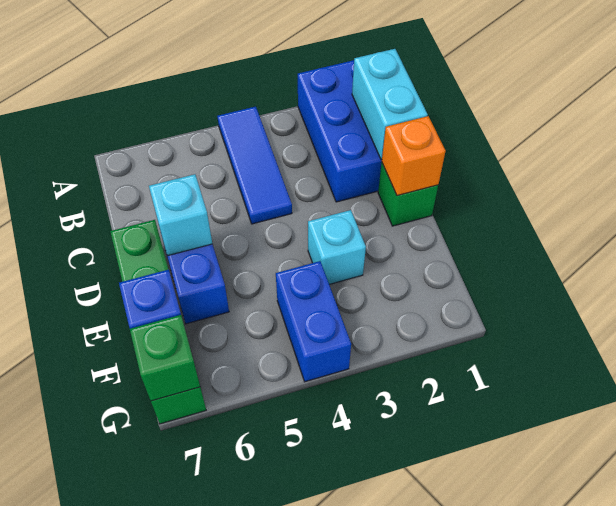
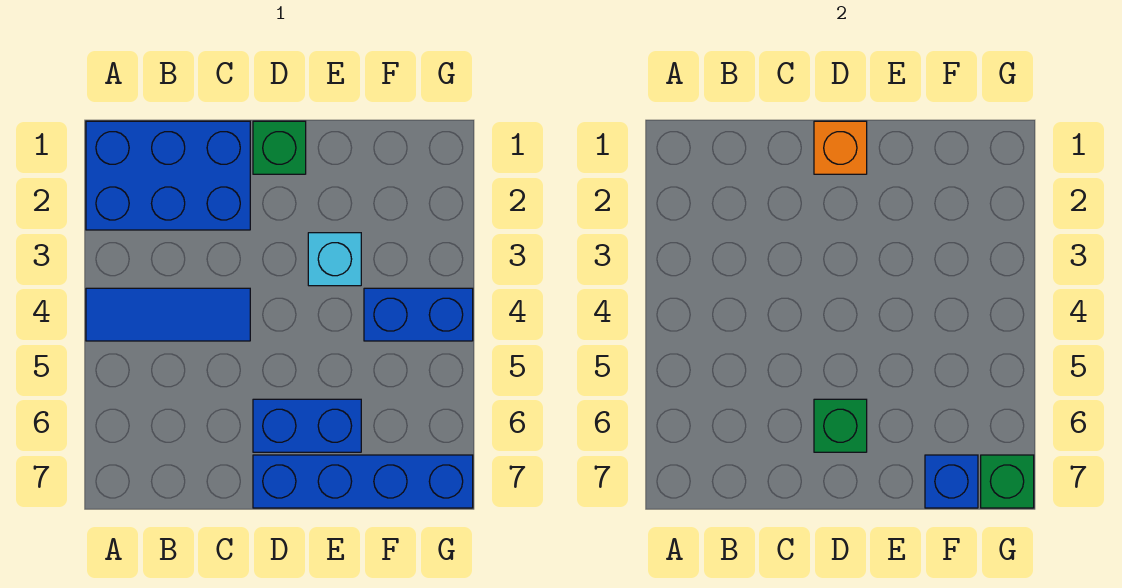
cyan brick B1:C1 level 2 -> none
cyan brick D6 level 2 -> green brick D6 level 2
green brick D7:G7 level 1 -> blue brick D7:G7 level 1

